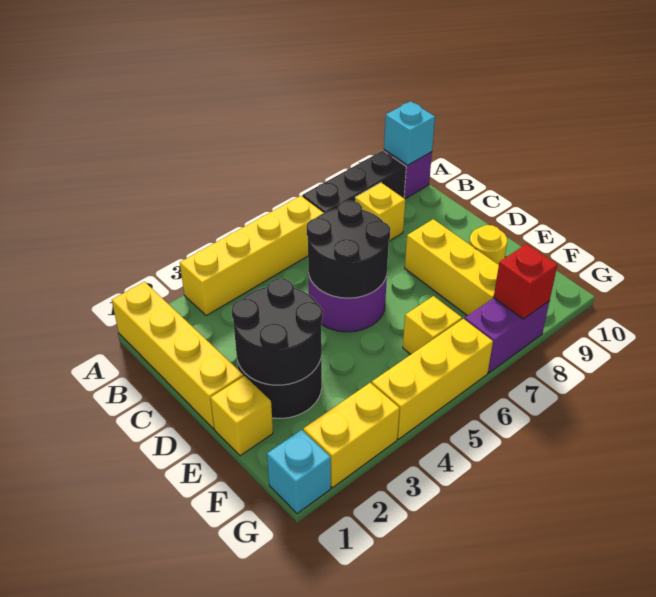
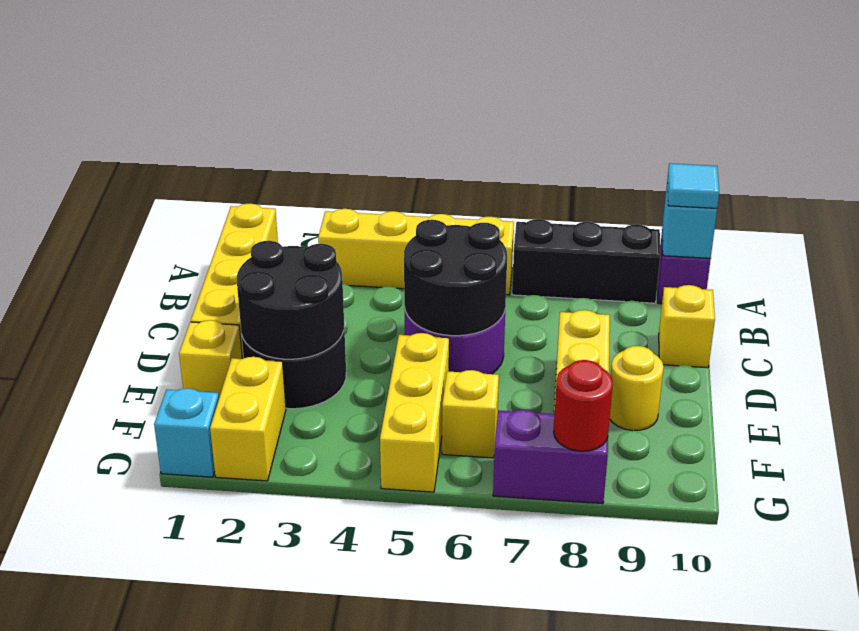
none -> cyan tile A10 level 3
yellow brick B8 level 1 -> yellow brick C10 level 1
yellow brick G2:G3 level 1 -> yellow brick F2:G2 level 1
yellow brick G4:G6 level 1 -> yellow brick E5:G5 level 1
red brick G8 level 2 -> red round brick G8 level 2

